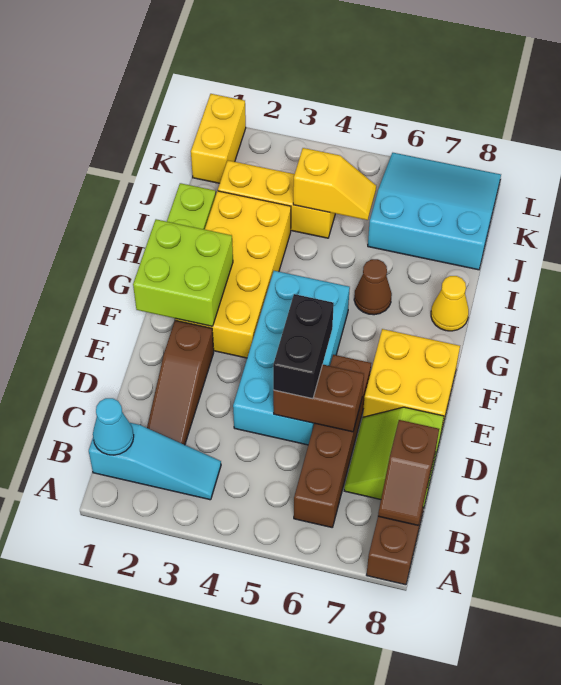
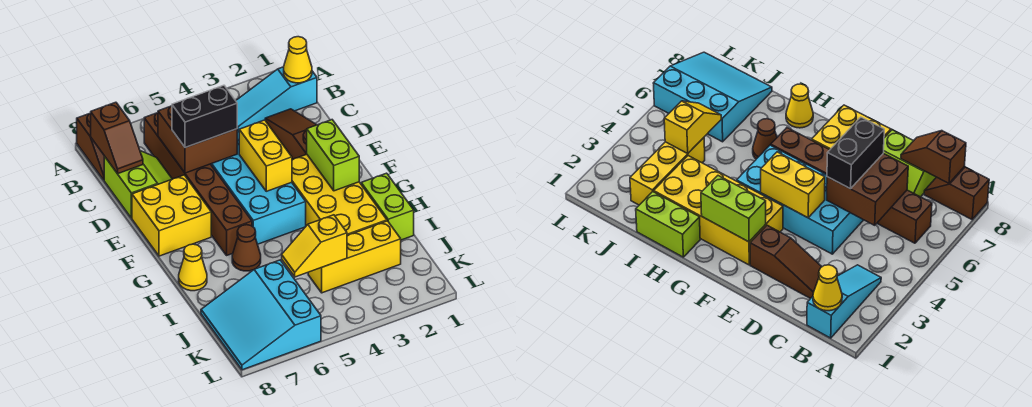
cyan cone B1 level 2 -> yellow cone B1 level 2
brown brick B6:E6 level 1 -> brown brick B6:G6 level 1
brown slope B8:C8 level 2 top C -> brown slope B8:C8 level 2 top B
brown brick D5:D6 level 2 -> brown brick C5:D6 level 2
black brick D5:E5 level 3 -> black brick D5:D6 level 3
lime brick F1:G2 level 2 -> lime brick F2:G2 level 2
cyan slope J6:L8 level 1 top J -> cyan slope J6:L8 level 1 top 6
yellow brick K1:L1 level 1 -> yellow brick E4:F4 level 2

